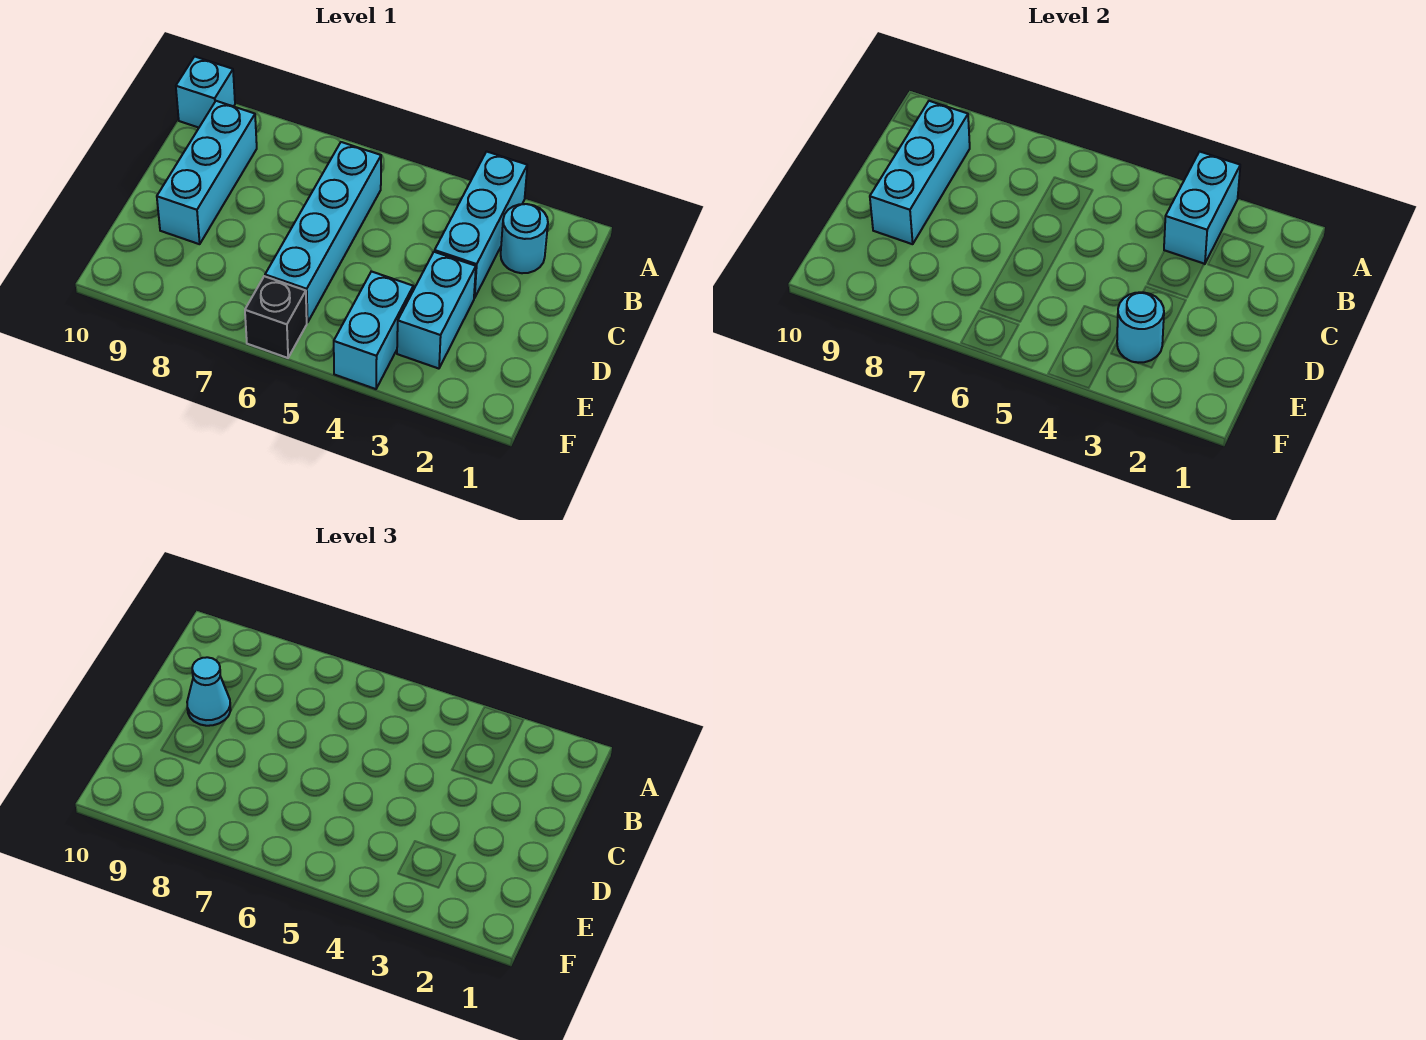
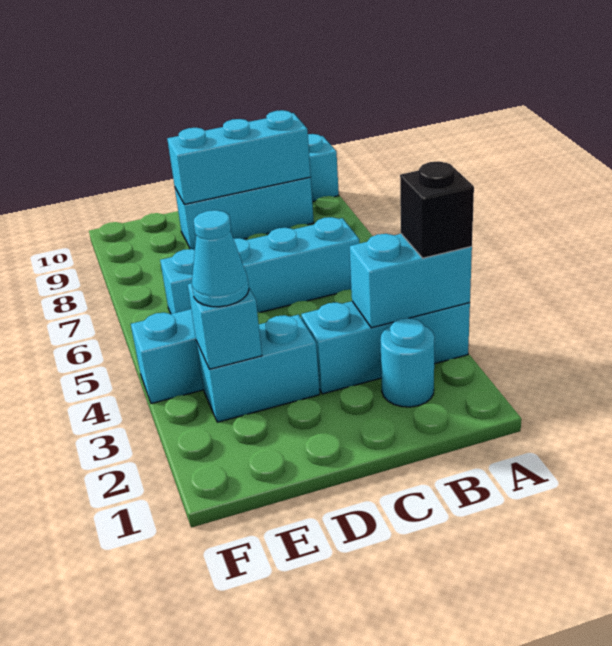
cyan cone C9 level 3 -> cyan cone E3 level 3
cyan round brick E3 level 2 -> cyan brick E3 level 2
black brick F6 level 1 -> black brick A3 level 3

